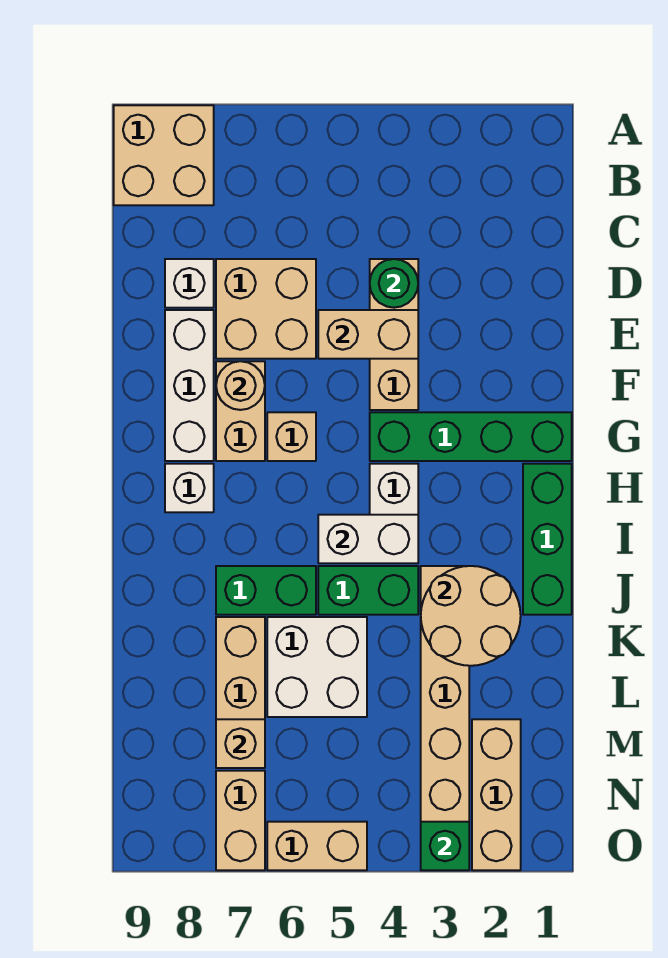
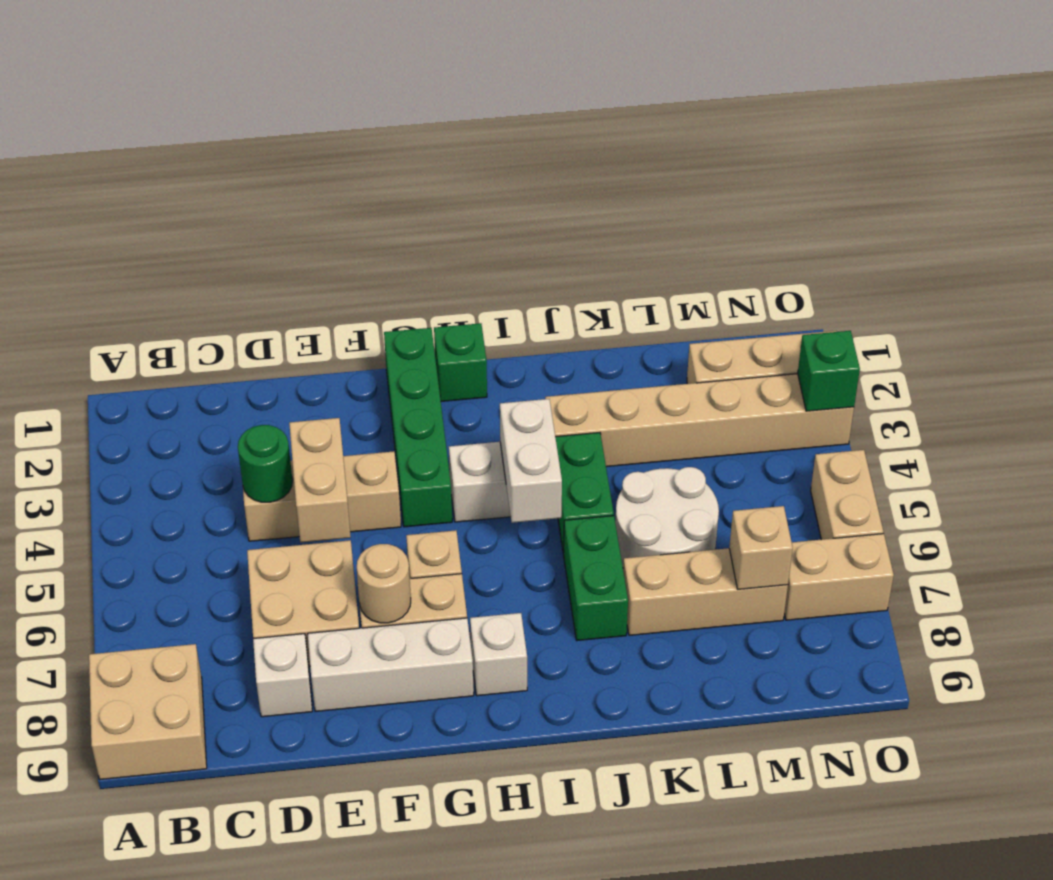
green brick H1:J1 level 1 -> green brick H1 level 1
tan round brick J2:K3 level 2 -> none
white brick K5:L6 level 1 -> white round brick K5:L6 level 1

